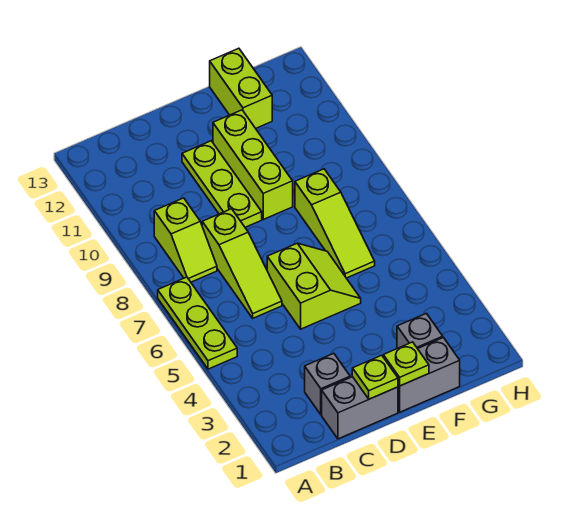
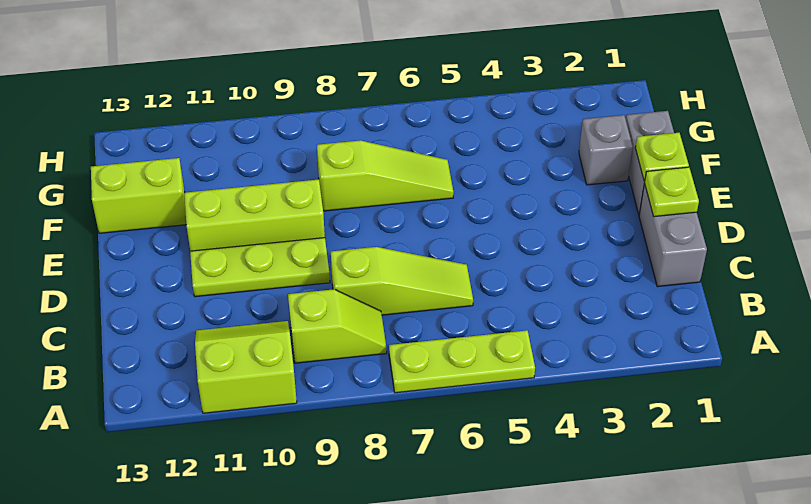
grey brick C2 level 1 -> none
lime slope D5:E6 level 1 top D -> lime slope A10:B11 level 1 top A

